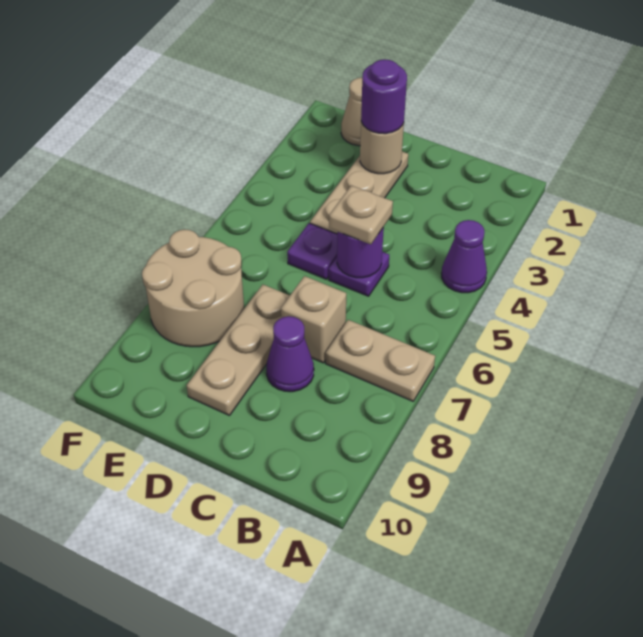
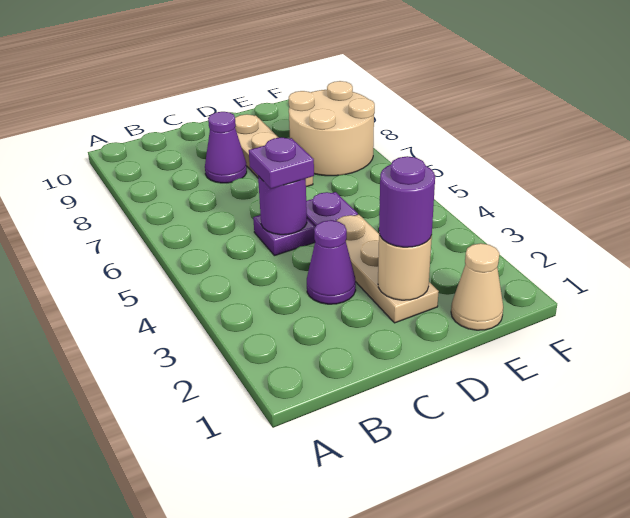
purple cone A4 level 1 -> purple cone C3 level 1
tan plate A7:B7 level 1 -> none
tan plate C5 level 3 -> purple plate C5 level 3
tan brick C7 level 1 -> none

